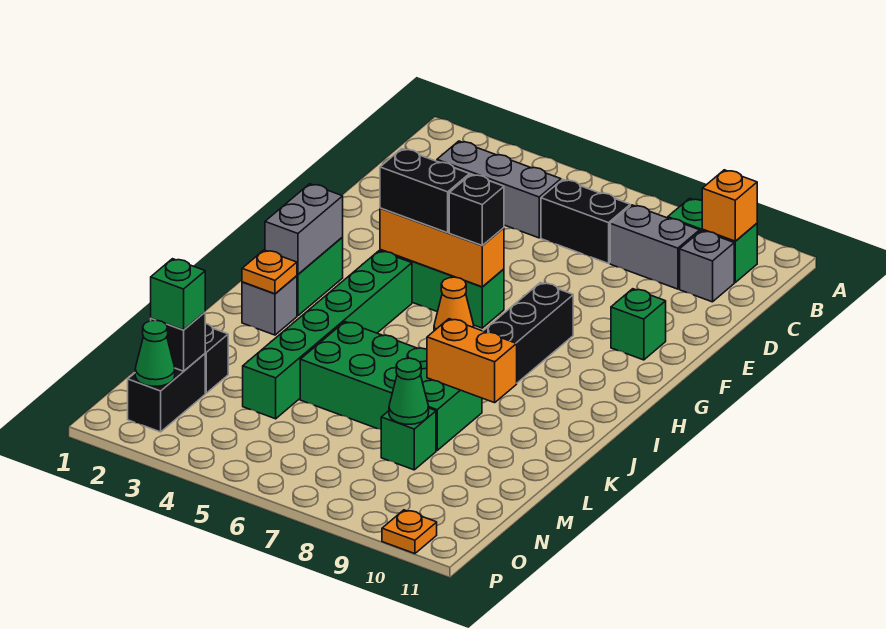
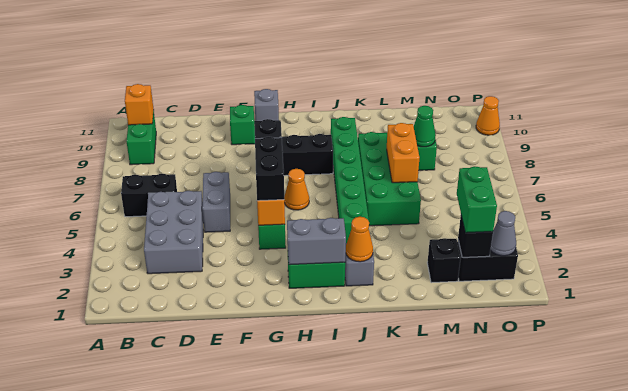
grey brick C3:C5 level 1 -> grey brick C3:D5 level 1
black brick C6:C7 level 1 -> black brick B6:C6 level 1
grey brick C8:C9 level 1 -> grey brick E5:E6 level 1
grey brick C10 level 1 -> grey brick G11 level 1
green brick H4:M4 level 1 -> green brick J4:J9 level 1
orange plate J2 level 2 -> orange cone J2 level 2
orange brick K8:K9 level 2 -> orange brick L6:L7 level 2
green brick N2 level 3 -> green brick N2:N3 level 3
green cone O2 level 2 -> grey cone O2 level 2
orange plate P10 level 1 -> orange cone P10 level 1

